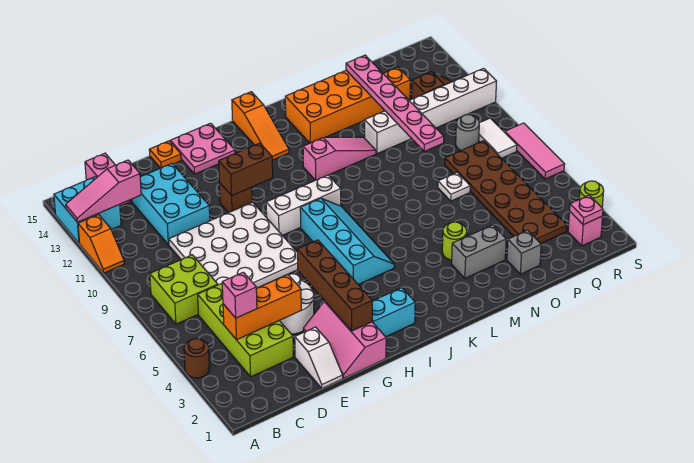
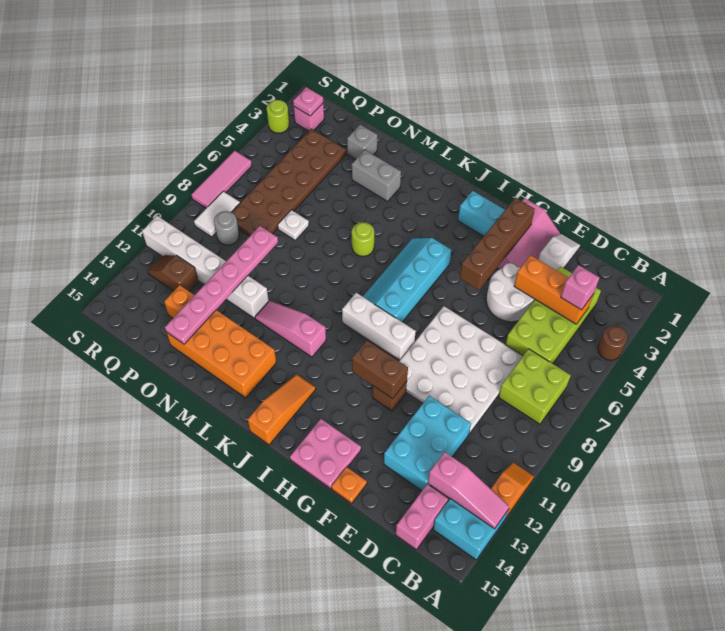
lime round brick M4 level 1 -> lime round brick L6 level 1

